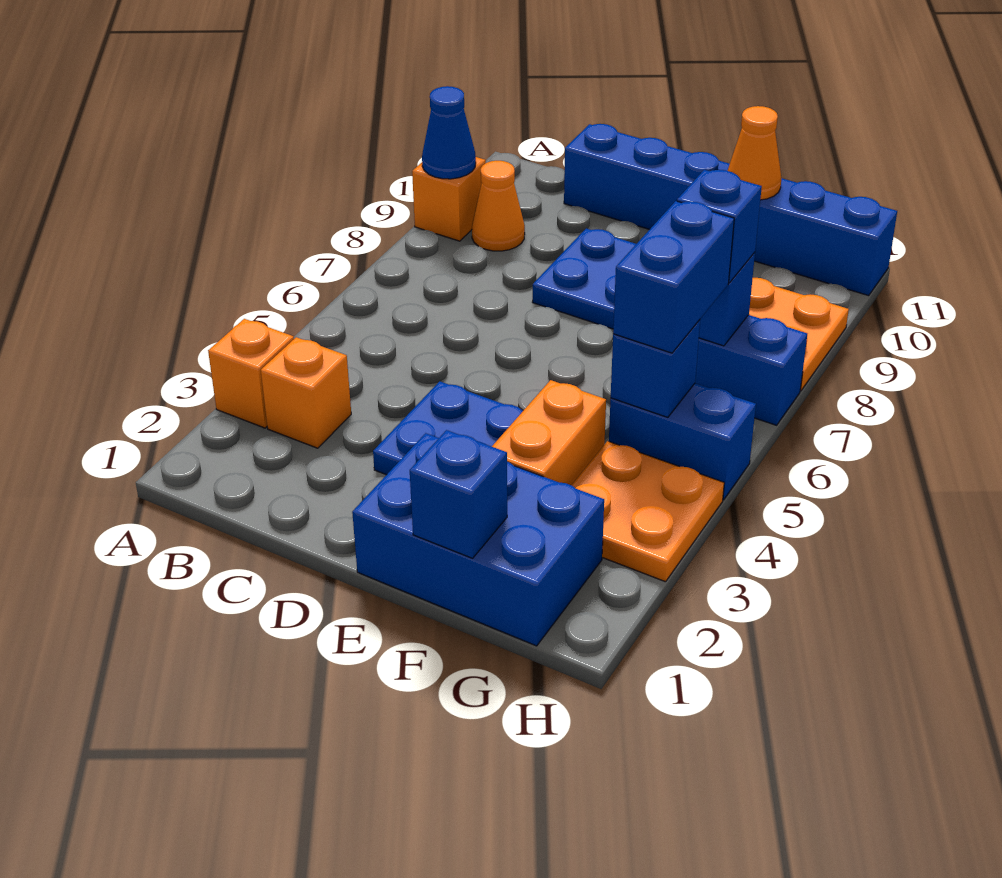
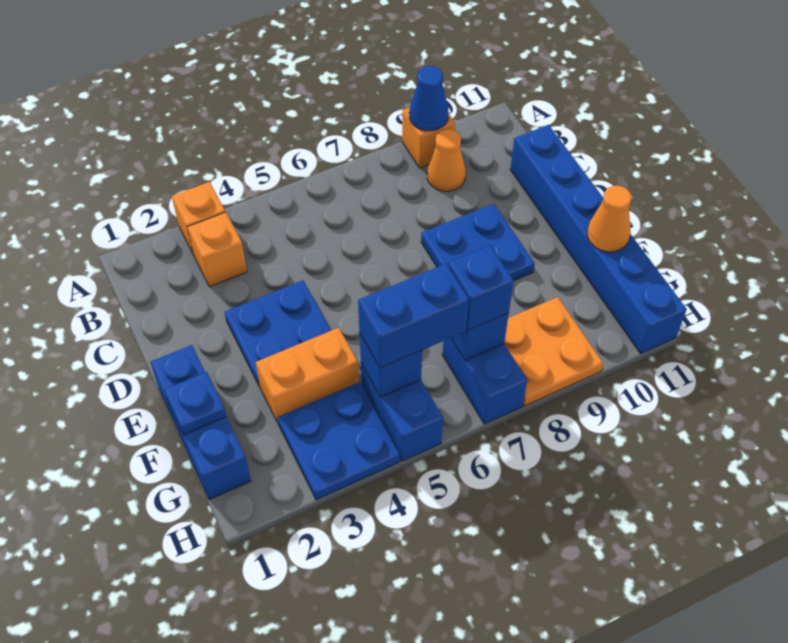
blue brick E1:G2 level 1 -> blue brick E1:G1 level 1
blue brick F1 level 2 -> blue plate F1 level 2
orange plate G3:H4 level 1 -> blue plate G3:H4 level 1

